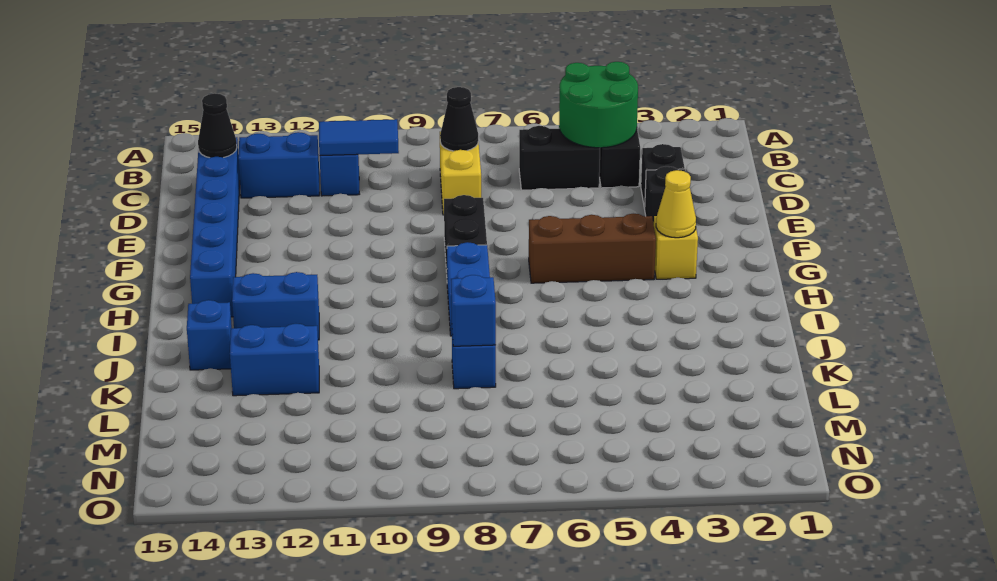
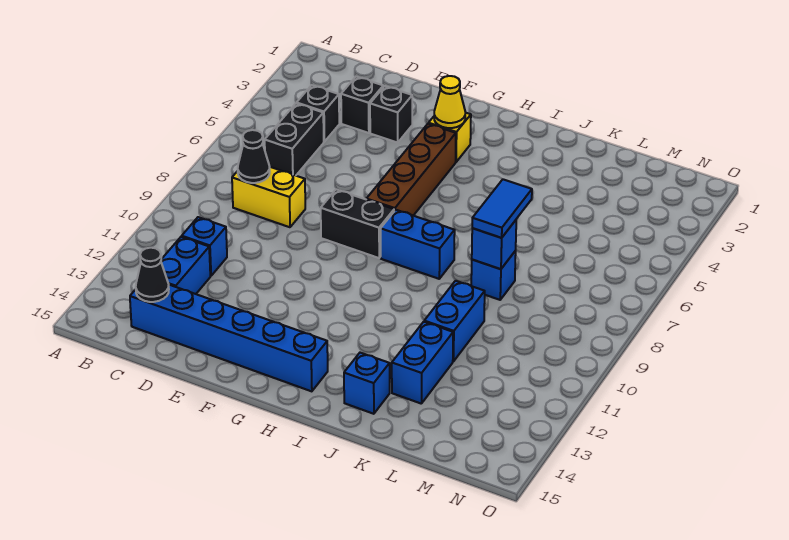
green round brick B4:C5 level 2 -> none
blue tile C10:C11 level 2 -> blue tile K7:K8 level 3
brown brick G4:G6 level 1 -> brown brick G4:G7 level 1
blue brick I12:I13 level 1 -> blue brick K10:K11 level 1

